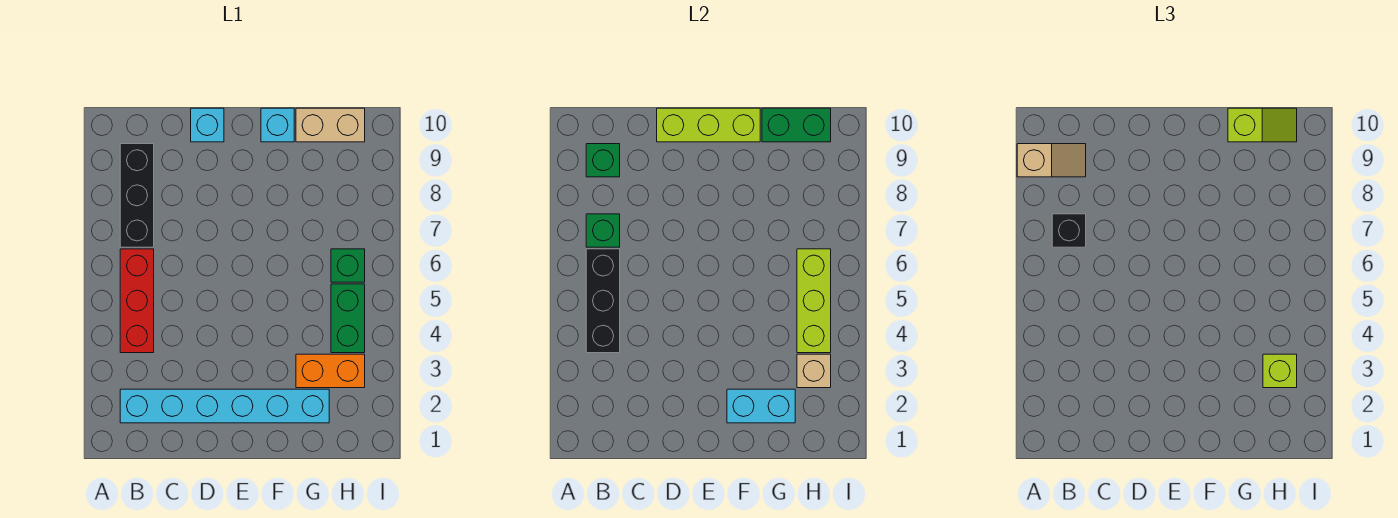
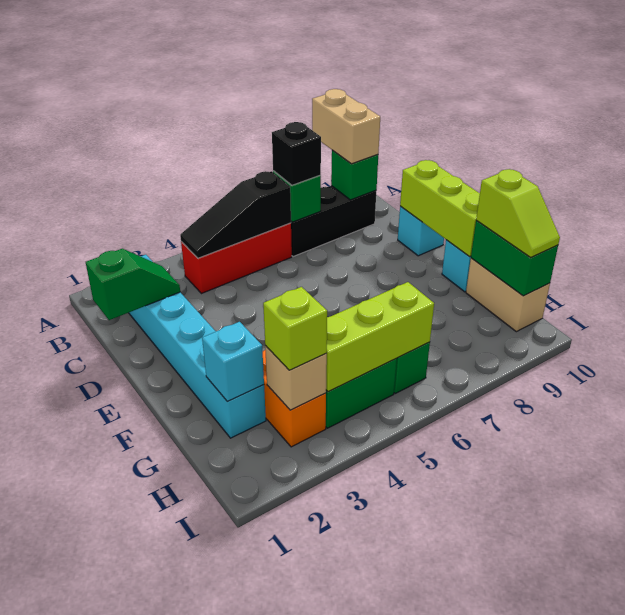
tan slope A9:B9 level 3 top A -> tan brick A9:B9 level 3
black brick B4:B6 level 2 -> black slope B4:B6 level 2 top 6
none -> green slope C1:C2 level 2 top 1
cyan brick F2:G2 level 2 -> cyan brick G2 level 2

